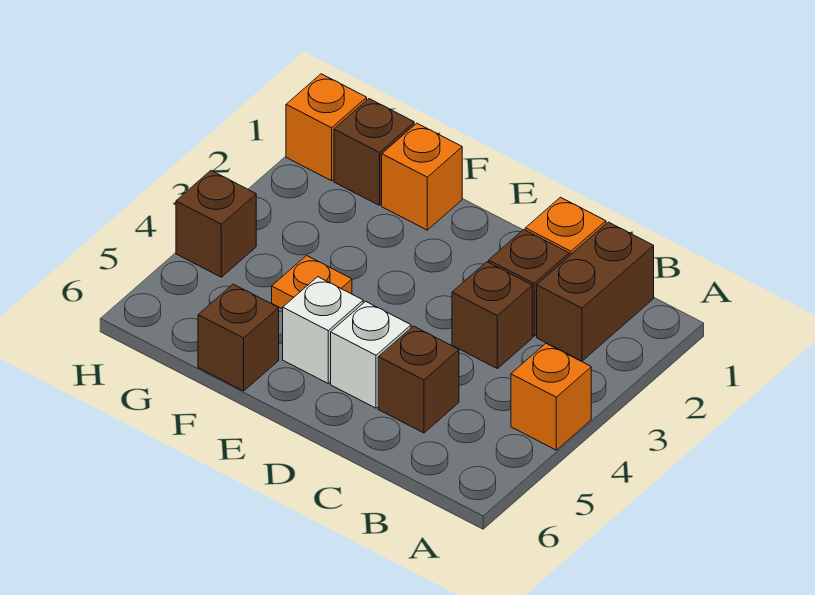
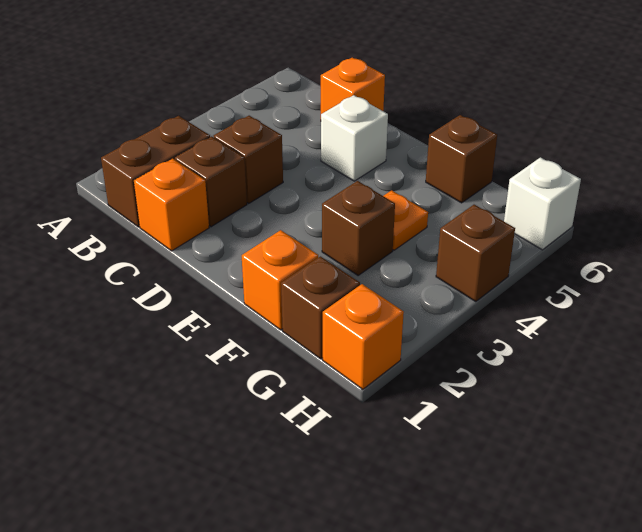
orange brick A4 level 1 -> orange brick C6 level 1
brown brick C5 level 1 -> brown brick F3 level 1
white brick E5 level 1 -> white brick H6 level 1

